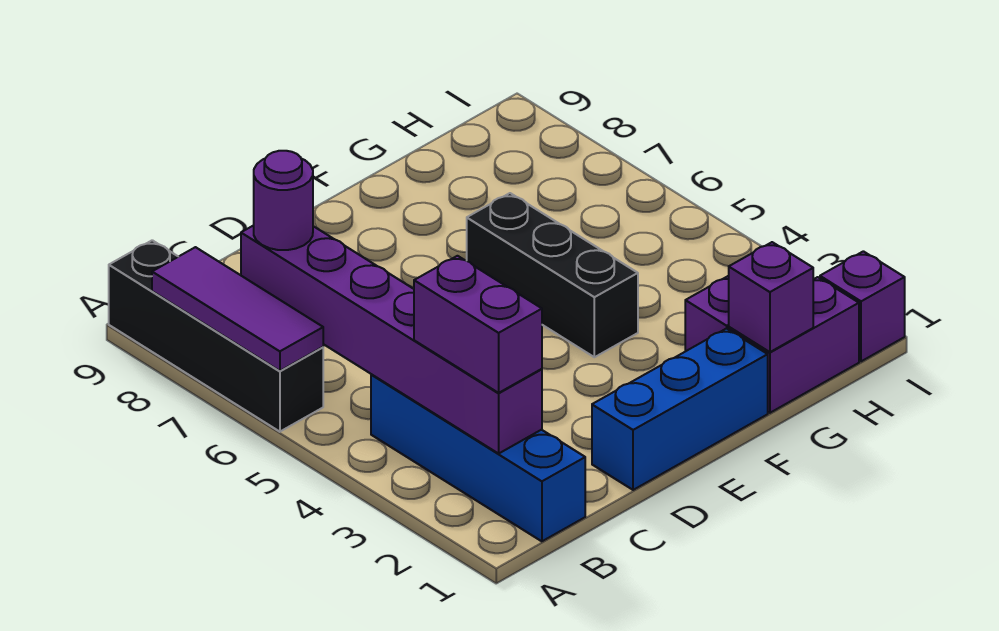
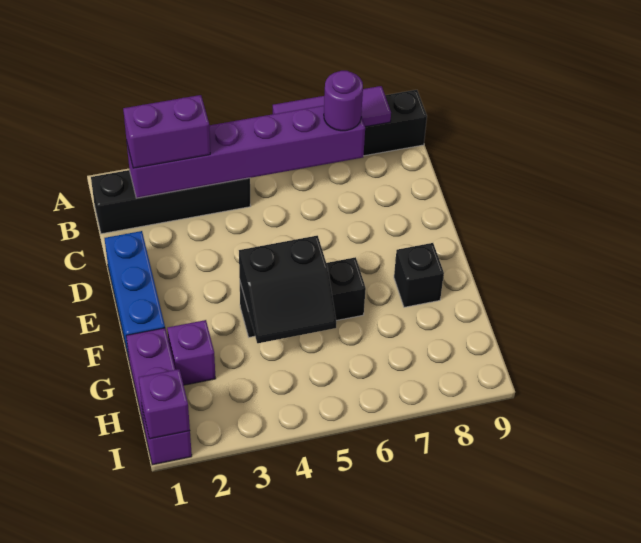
blue brick B1:B4 level 1 -> black brick B1:B4 level 1
none -> black slope F4:G5 level 2 top F
none -> black brick F8 level 1
purple brick G1 level 2 -> purple brick I1 level 2

